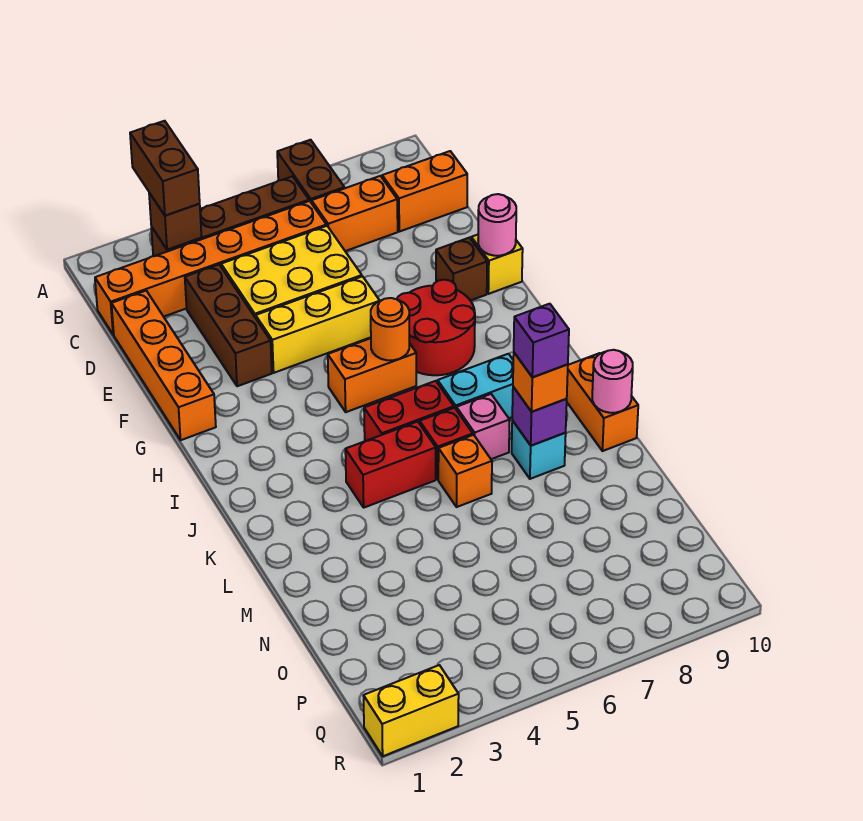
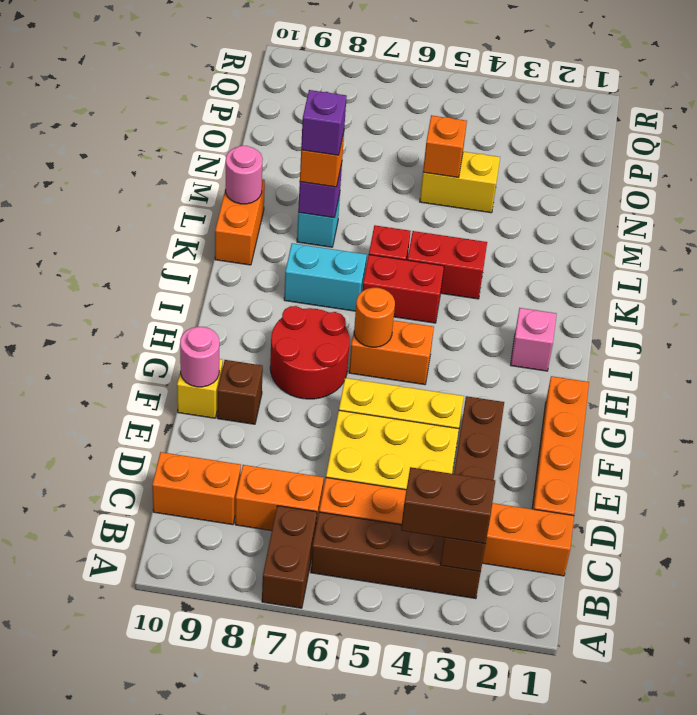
brown brick A3:B3 level 3 -> brown brick B3:B4 level 3
pink brick K7 level 1 -> pink brick I2 level 1
orange brick L6 level 1 -> orange brick N5 level 2
yellow brick R1:R2 level 1 -> yellow brick N4:N5 level 1

